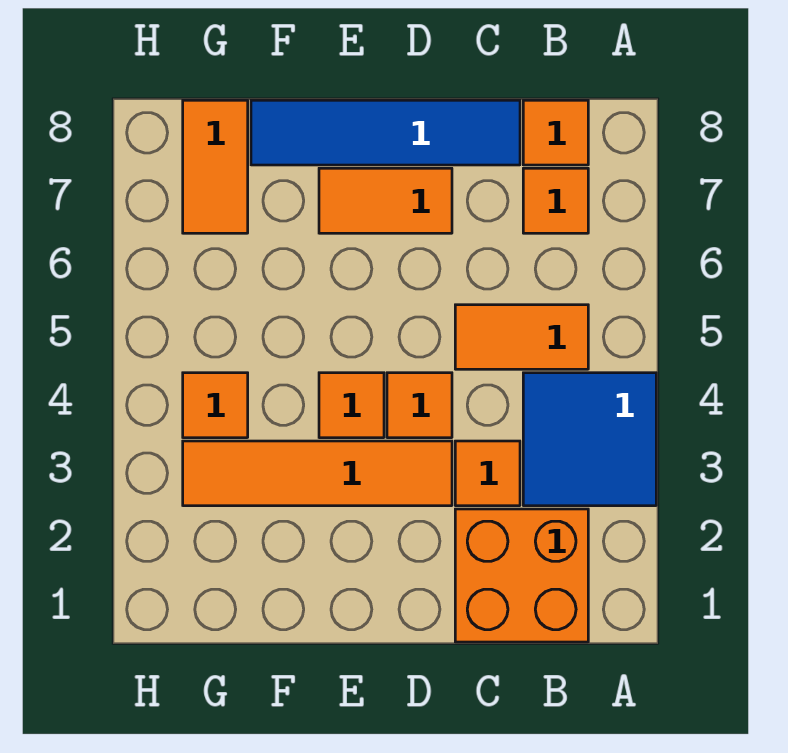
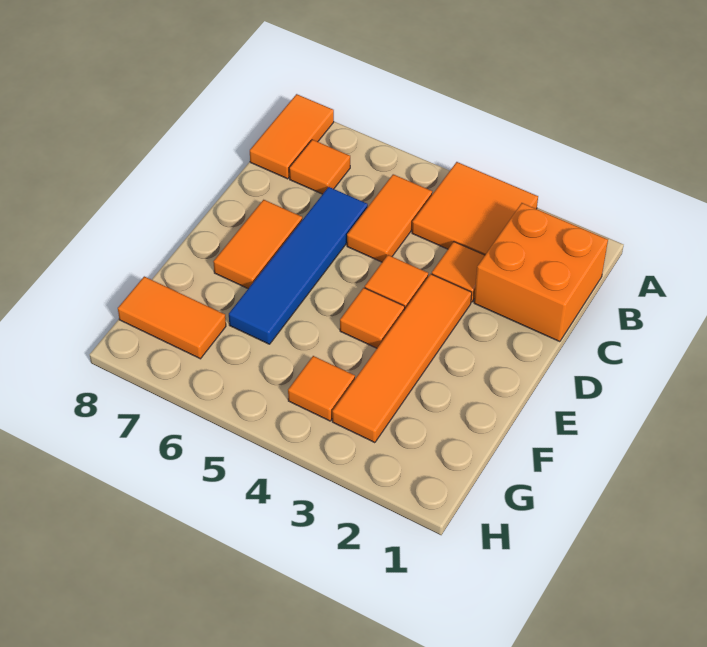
blue tile A3:B4 level 1 -> orange tile A3:B4 level 1
orange tile B8 level 1 -> orange tile A8:B8 level 1
blue tile C8:F8 level 1 -> blue tile C6:F6 level 1

